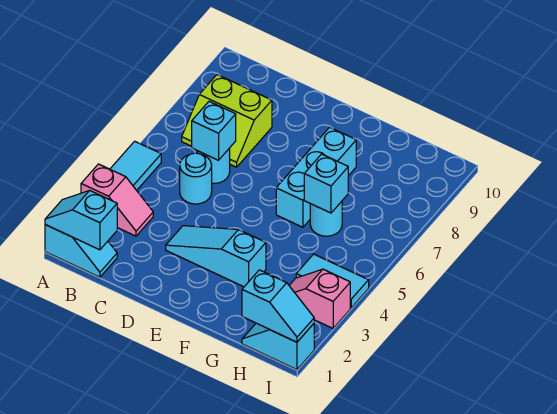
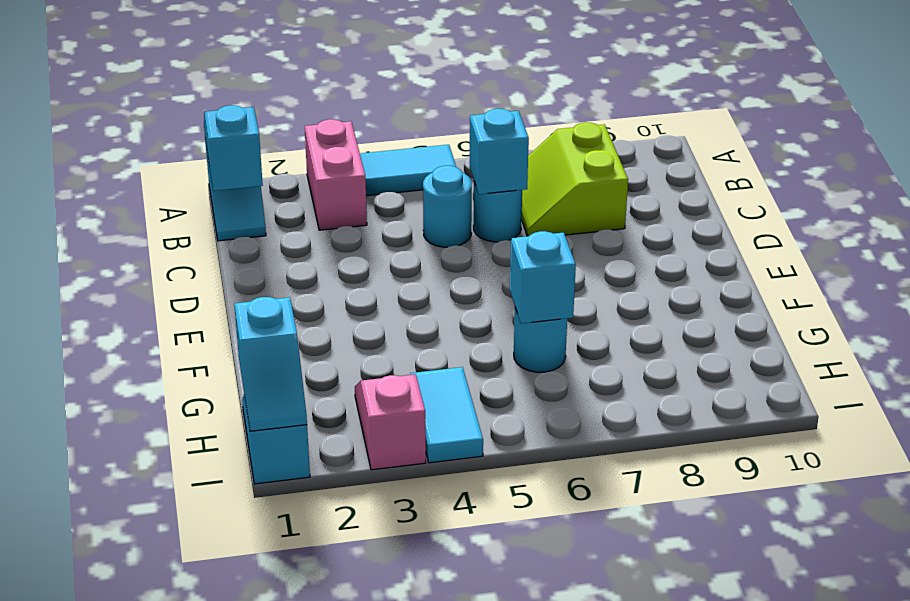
pink slope A3:B3 level 1 top A -> pink brick A3:B3 level 1
cyan slope D3:F3 level 1 top F -> none
cyan brick F6:F8 level 1 -> none

